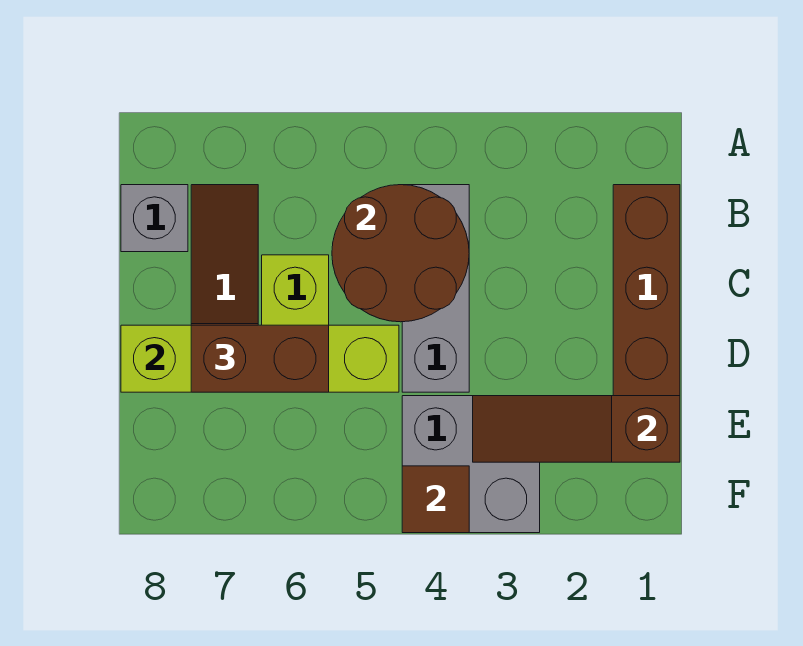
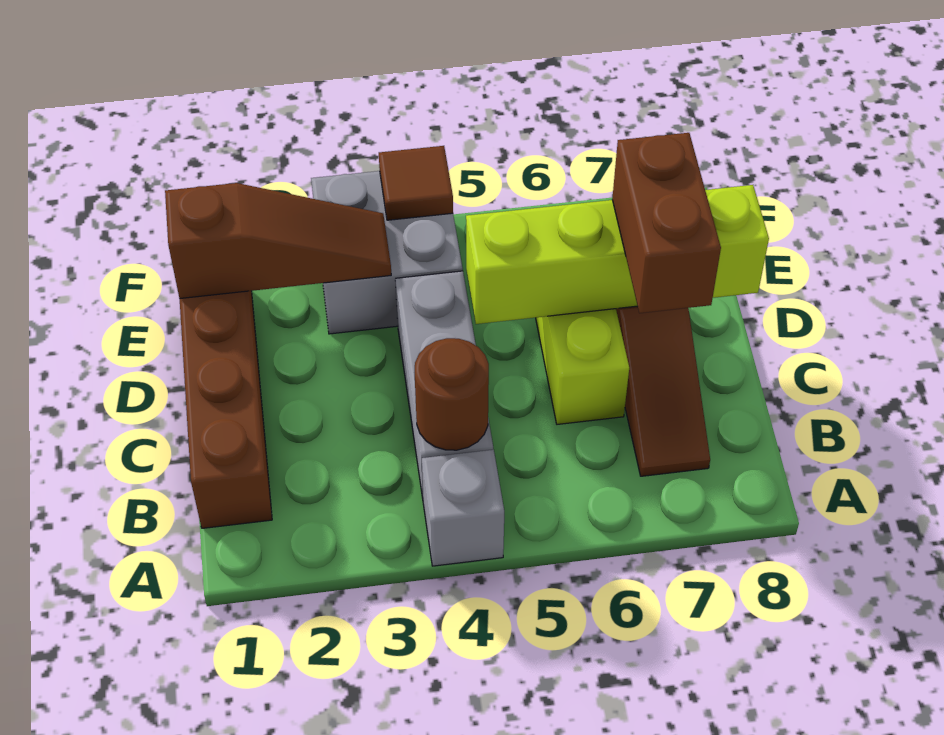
brown round brick B4:C5 level 2 -> brown round brick B4 level 2
grey brick B8 level 1 -> grey brick A4 level 1
brown brick D6:D7 level 3 -> brown brick C7:D7 level 3

